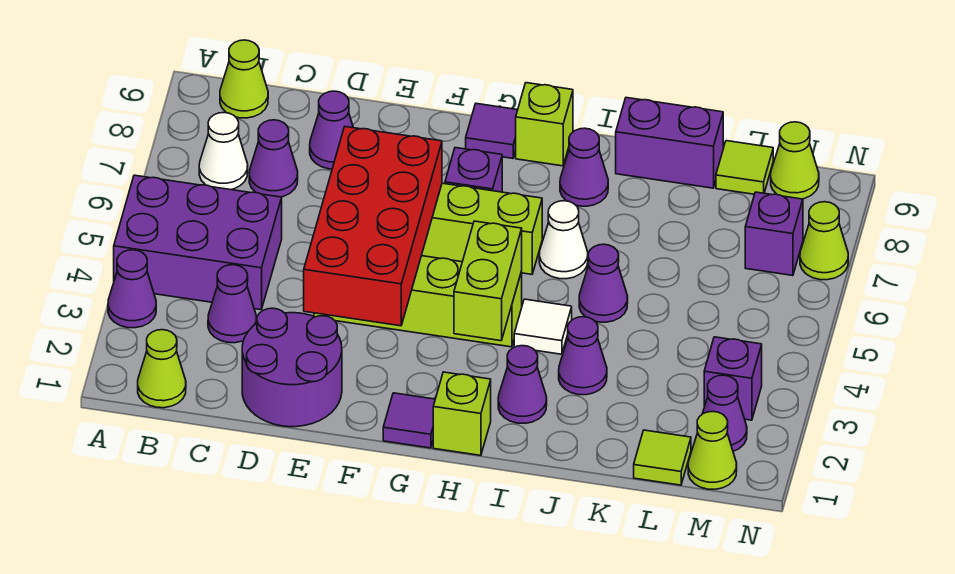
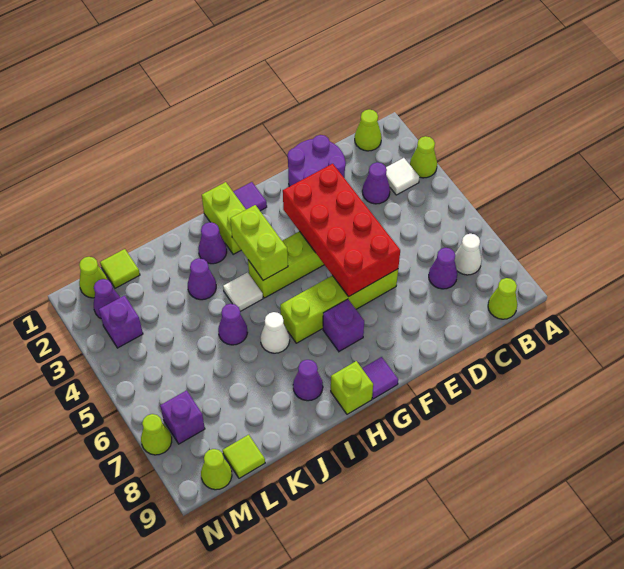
purple cone A3 level 1 -> lime cone A3 level 1
purple brick A4:C5 level 1 -> none
none -> white tile B3 level 1
purple cone D8 level 1 -> none
lime brick H1 level 1 -> lime brick H1:H2 level 1
purple brick J9:K9 level 1 -> none

